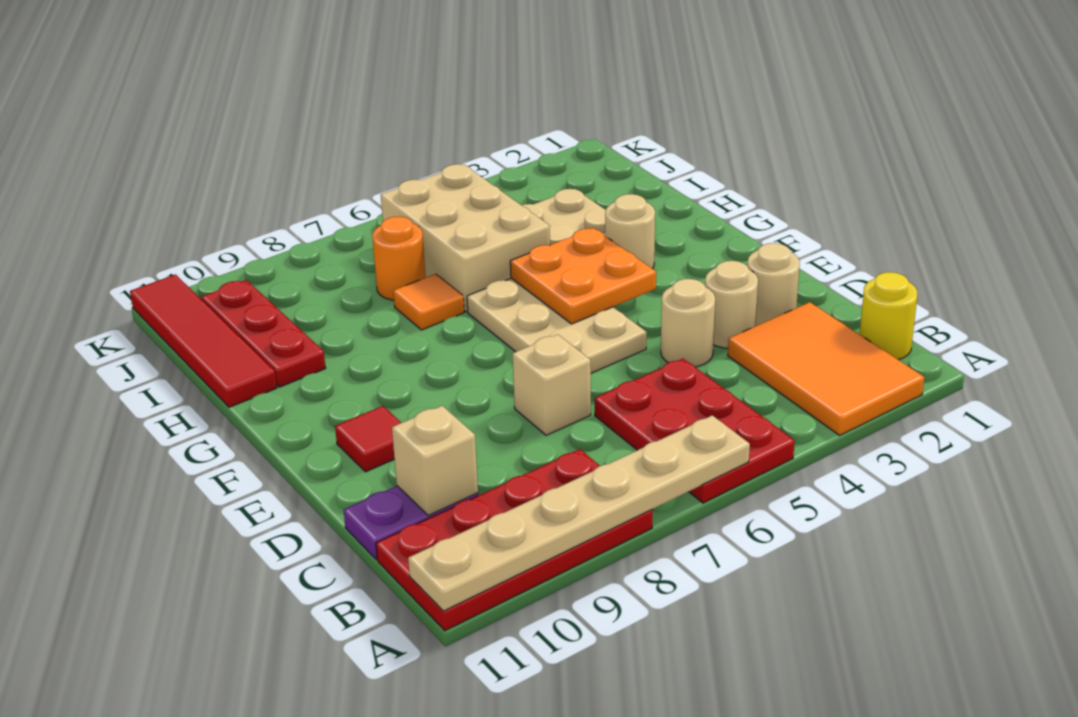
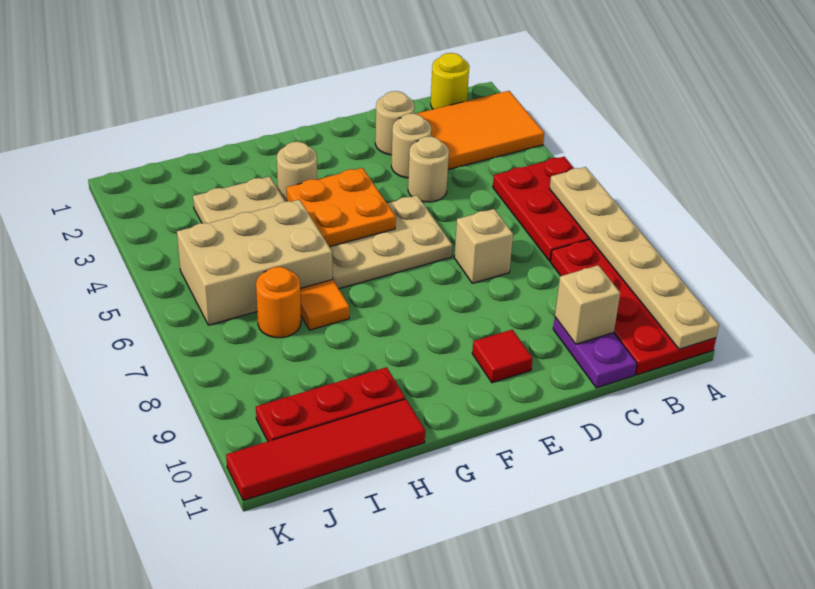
red plate A5:C6 level 1 -> red plate A5:B7 level 1

